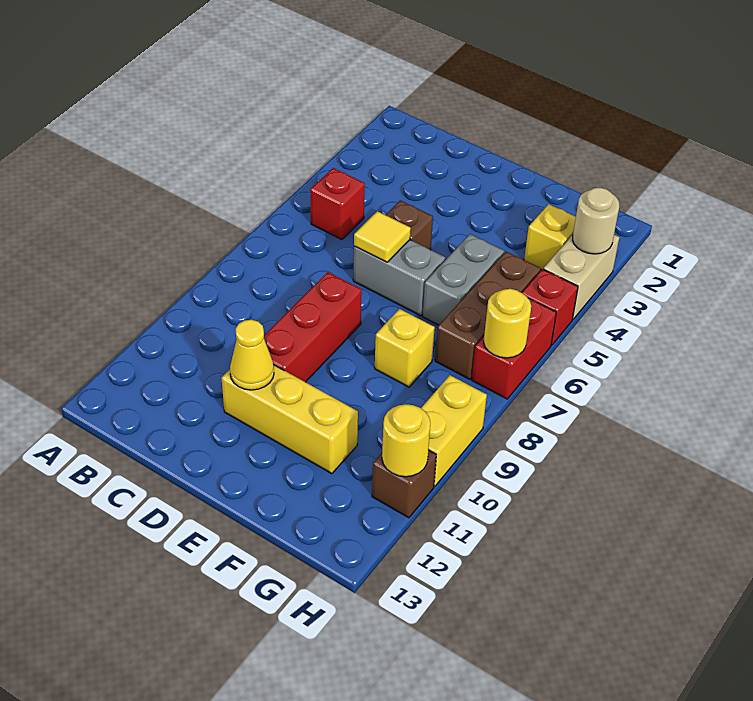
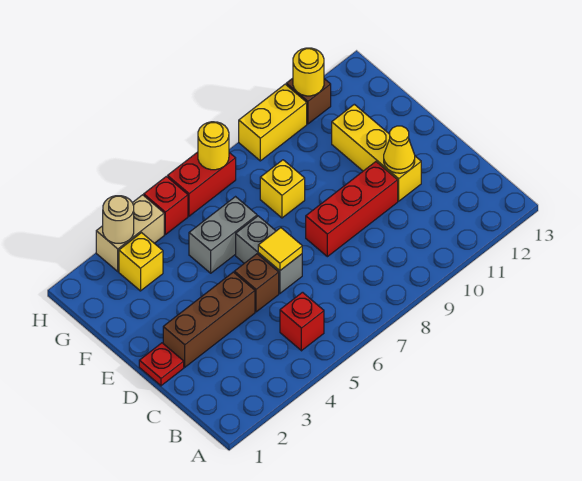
none -> red plate D1 level 1
brown brick G5:G7 level 1 -> brown brick D2:D4 level 1

